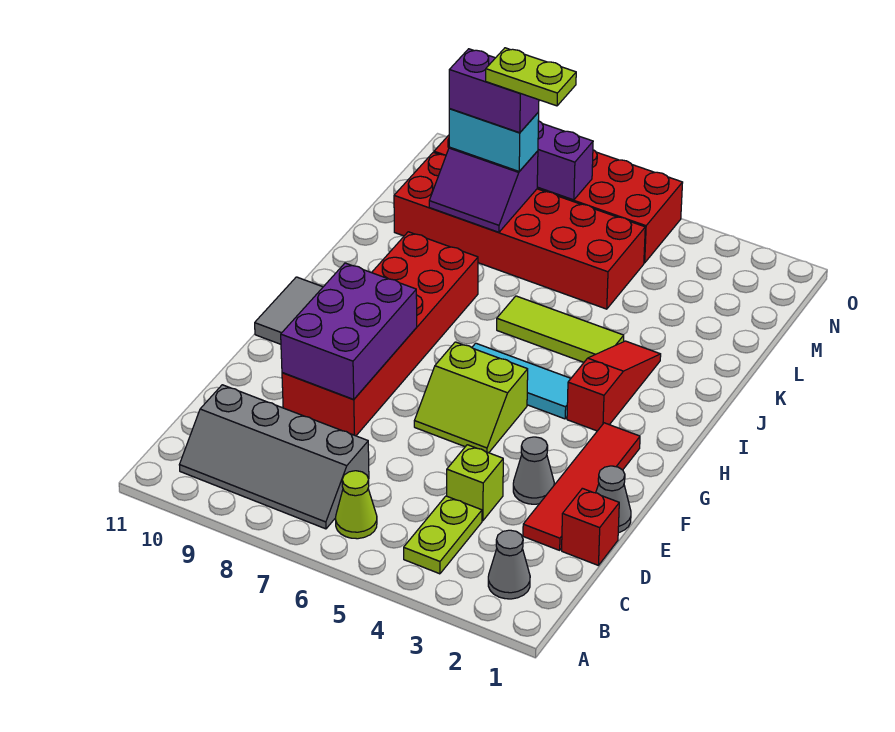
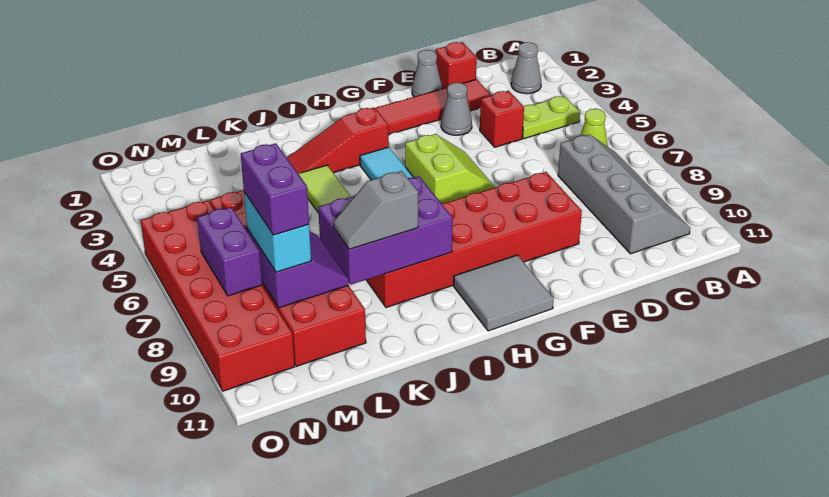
lime brick D4 level 1 -> red brick D4 level 1
purple brick E8:G9 level 2 -> purple brick I8:K9 level 2
none -> grey slope J9:K9 level 3 top J
lime plate M7:M8 level 5 -> none

